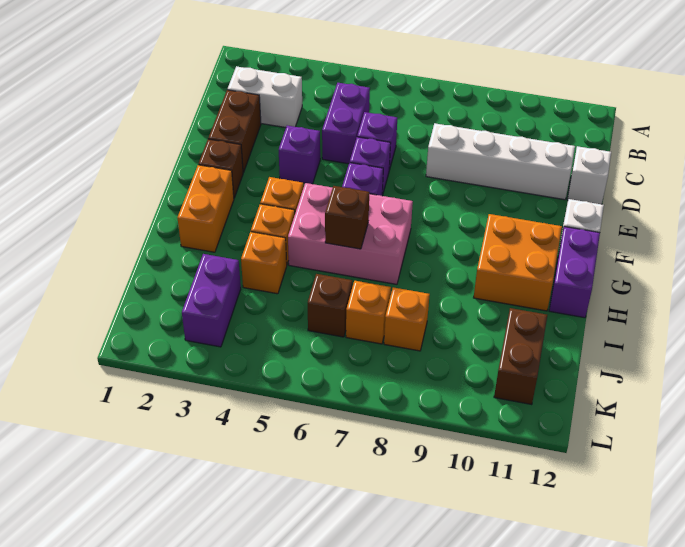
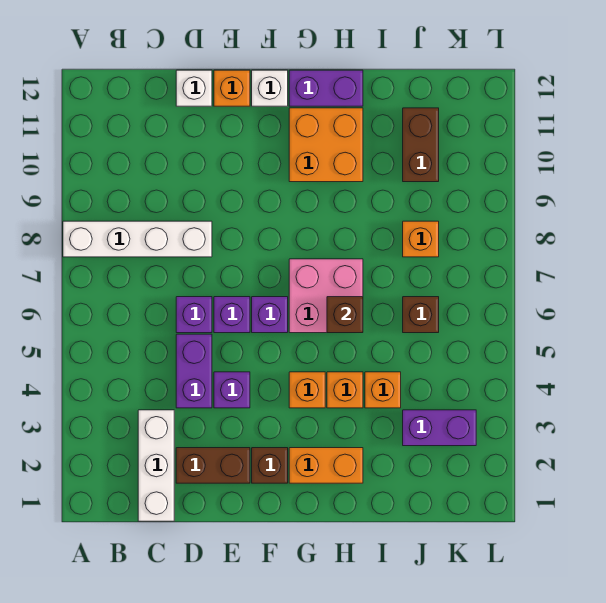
white brick C2:C3 level 1 -> white brick C1:C3 level 1
purple brick C5:D5 level 1 -> purple brick D4:D5 level 1
white brick D8:D11 level 1 -> white brick A8:D8 level 1
pink brick G5:H7 level 1 -> pink brick G6:H7 level 1
orange brick J7 level 1 -> orange brick E12 level 1
brown brick J11:K11 level 1 -> brown brick J10:J11 level 1

